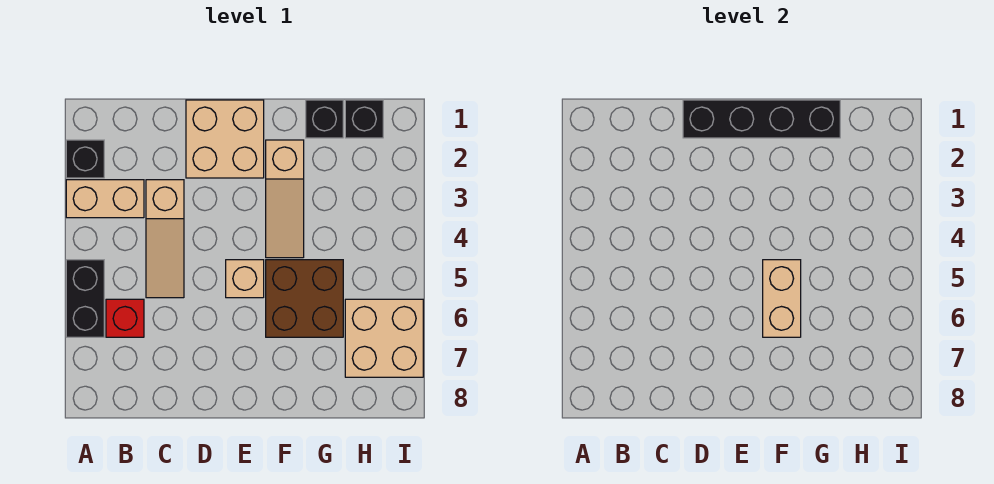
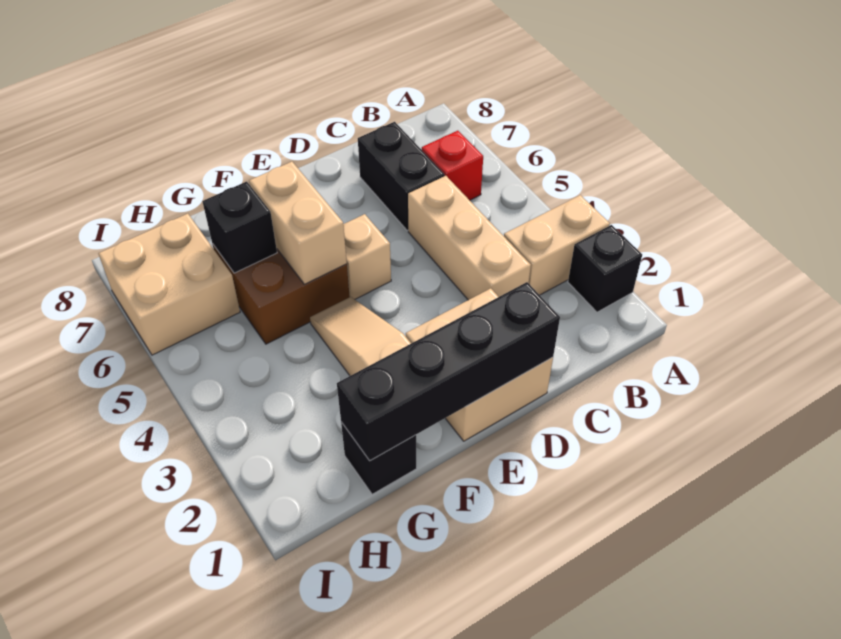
black brick A5:A6 level 1 -> black brick C6:C7 level 1
tan slope C3:C5 level 1 top 3 -> tan brick C3:C5 level 1
black brick H1 level 1 -> black brick G6 level 2

